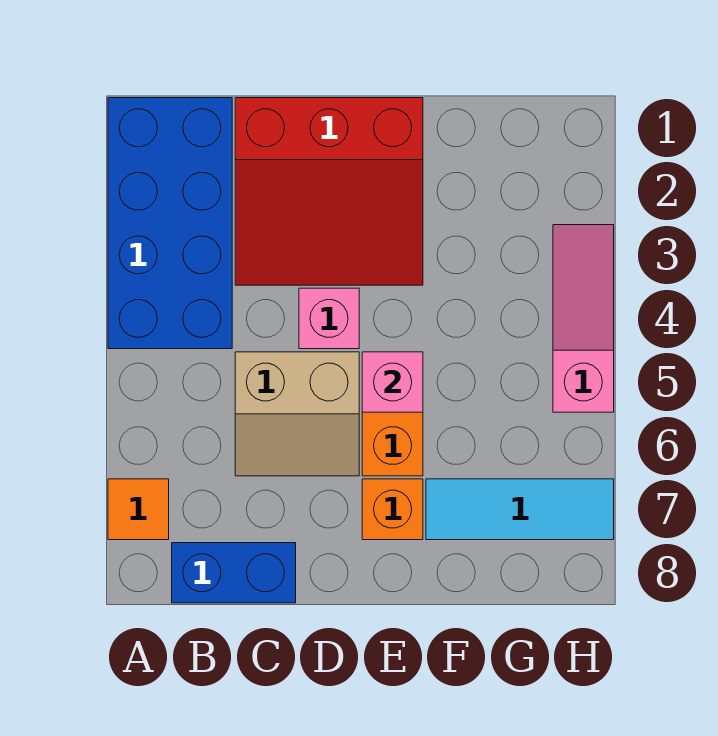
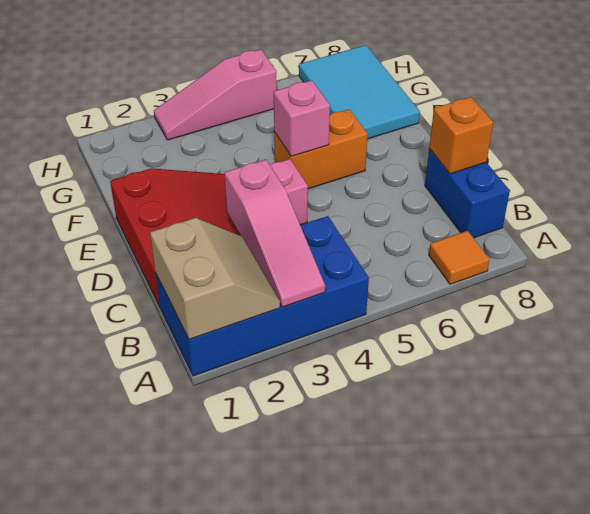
none -> pink slope A3:C3 level 2 top C
tan slope C5:D6 level 1 top 5 -> tan slope A1:B2 level 2 top 1
orange brick E7 level 1 -> orange brick C8 level 2
cyan tile F7:H7 level 1 -> cyan tile F7:H8 level 1

